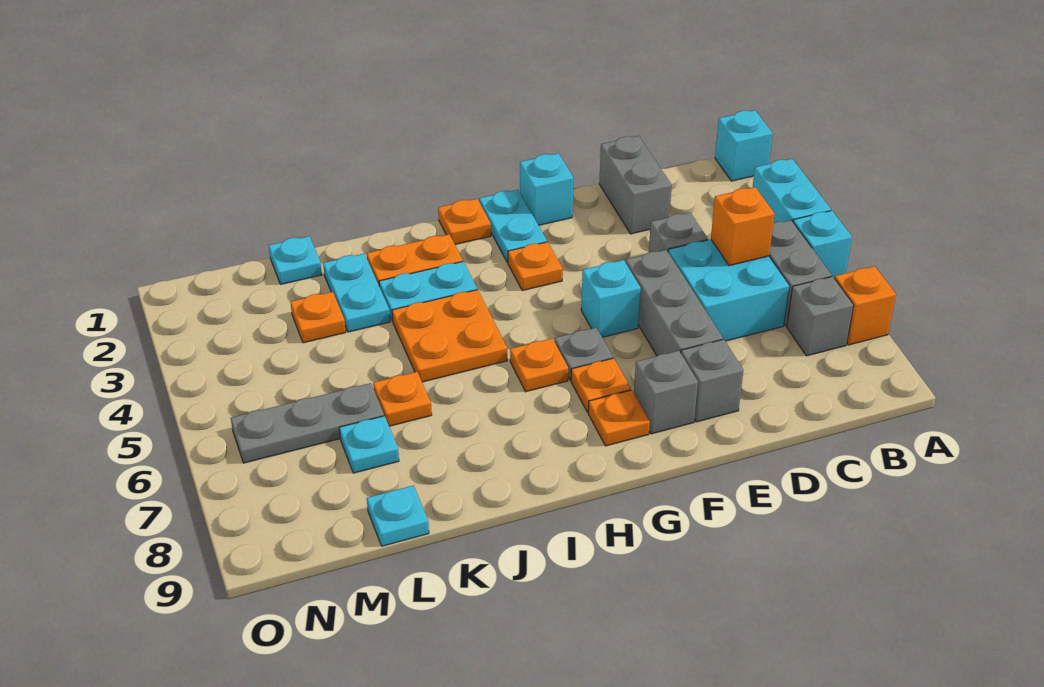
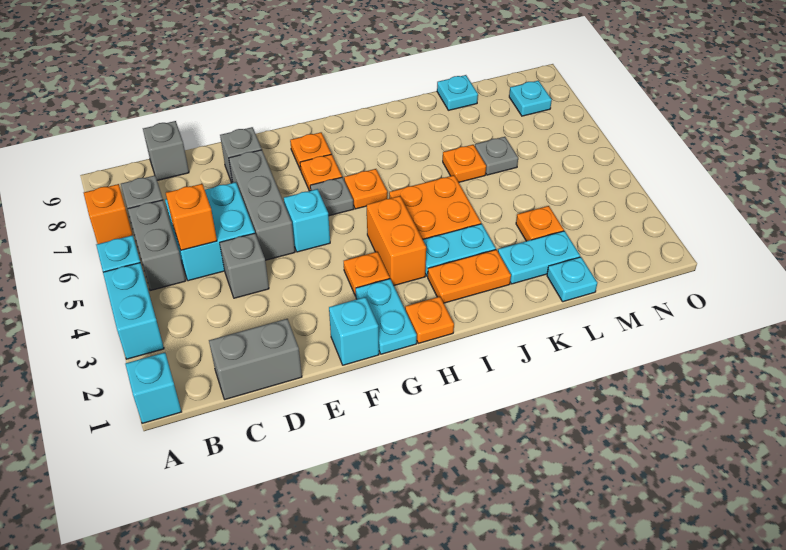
grey brick D1:D2 level 1 -> grey brick C1:D1 level 1
grey brick F8 level 1 -> grey brick C9 level 1
none -> orange brick H3:H4 level 1
cyan plate K2:K3 level 1 -> cyan plate K2:L2 level 1
grey plate L6:N6 level 1 -> grey plate L6 level 1
cyan plate L7 level 1 -> cyan plate N8 level 1

